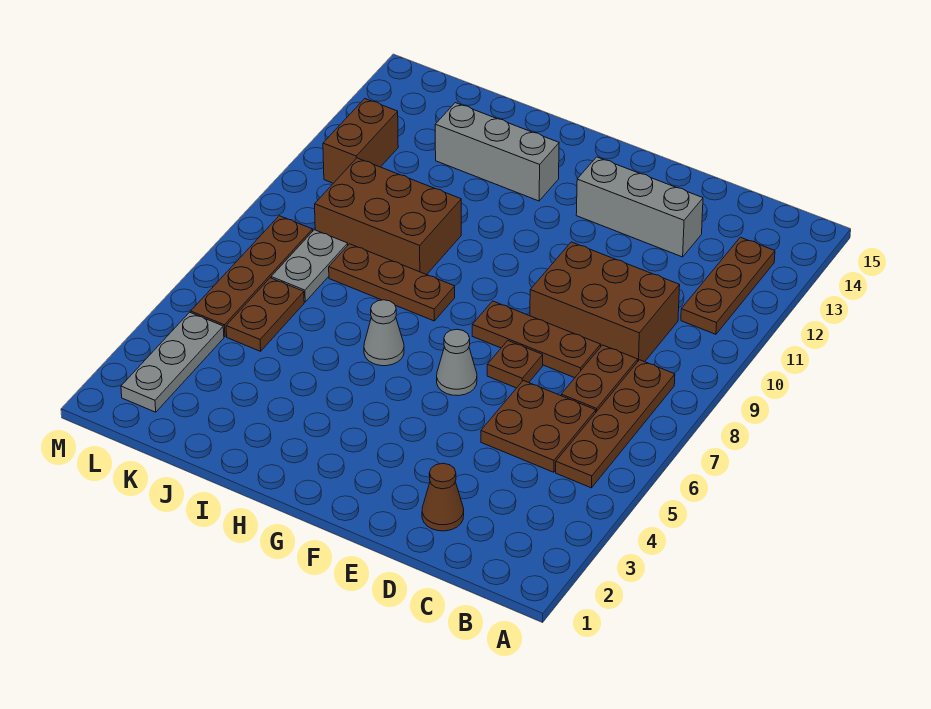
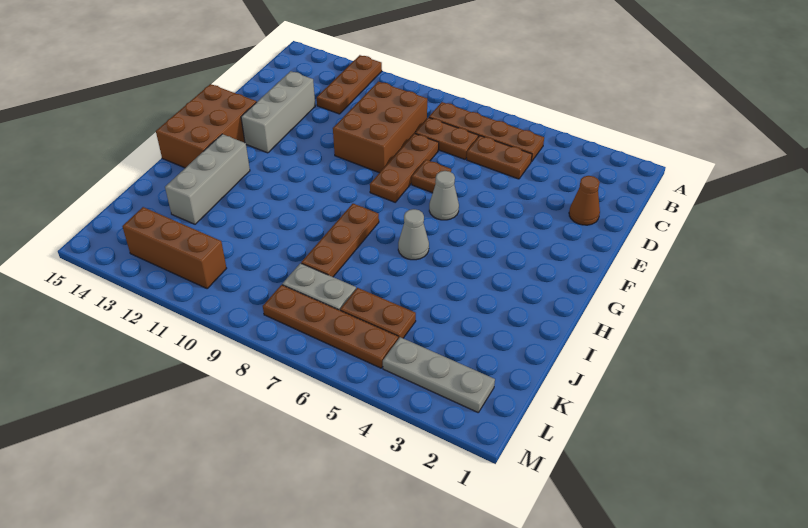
brown plate B11:B13 level 1 -> brown plate A12:C12 level 1
brown plate C5:D6 level 1 -> brown plate C5:C6 level 1
brown brick I9:K10 level 1 -> brown brick F14:H15 level 1
brown brick L11:L12 level 1 -> brown brick L11:L13 level 1

